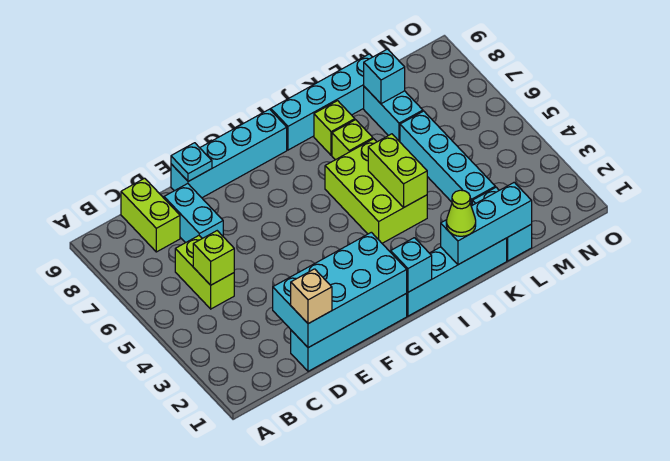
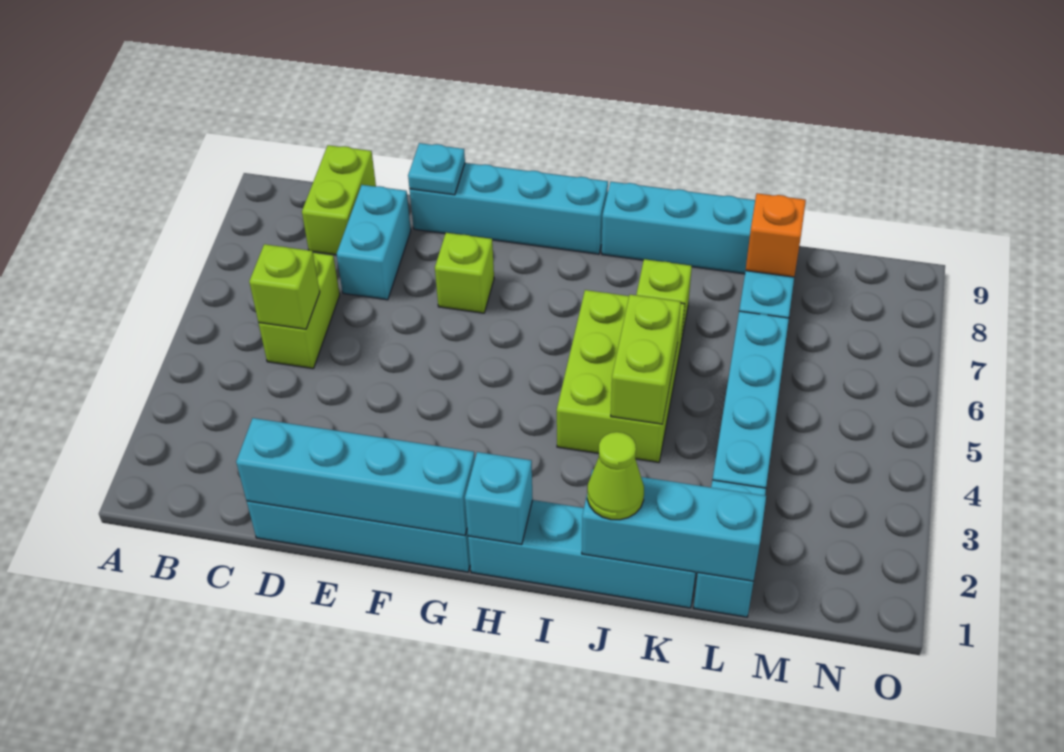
cyan brick D1:G2 level 2 -> cyan brick D1:G1 level 2
tan brick D1 level 3 -> none
lime brick J8 level 1 -> lime brick F7 level 1
cyan brick L8 level 2 -> orange brick L8 level 2

